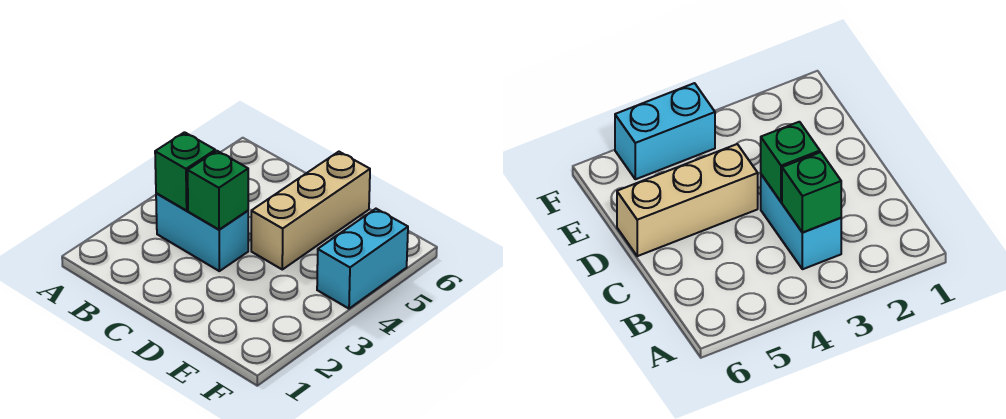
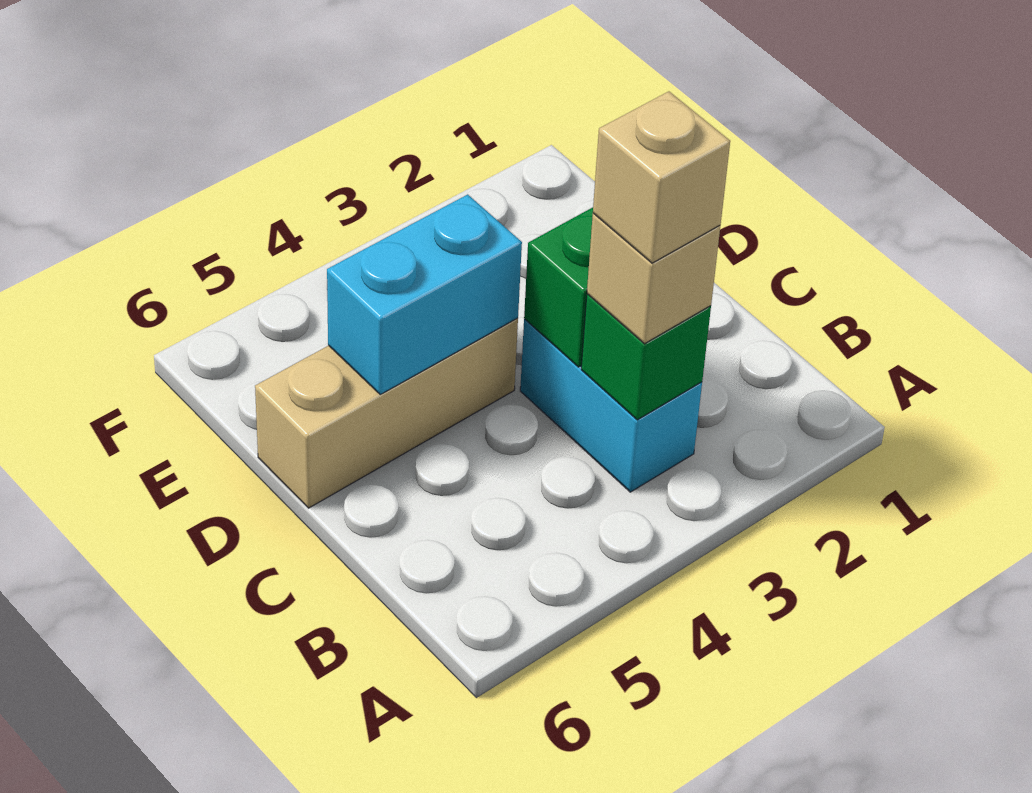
none -> tan brick B3 level 3
none -> tan brick B3 level 4
cyan brick F4:F5 level 1 -> cyan brick D4:D5 level 2

